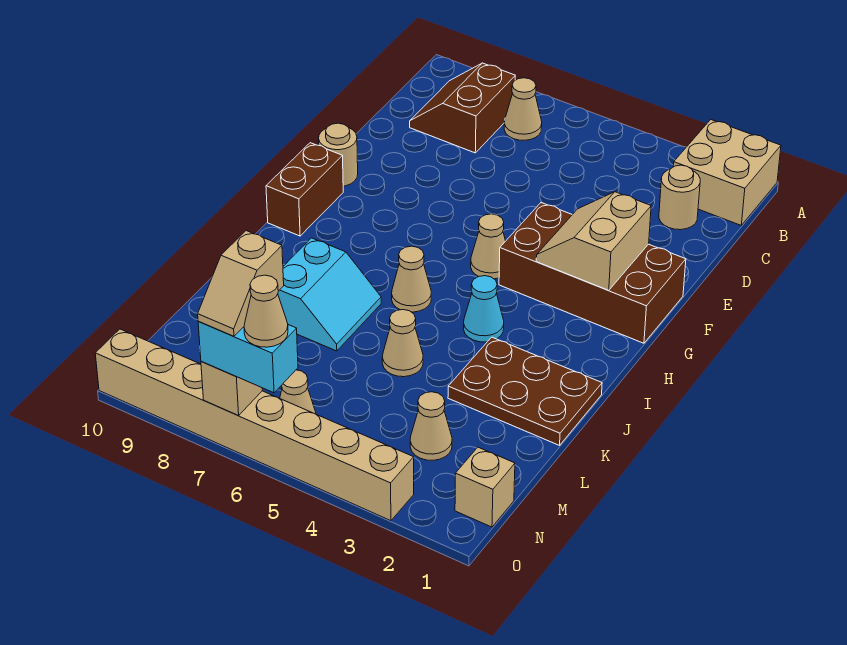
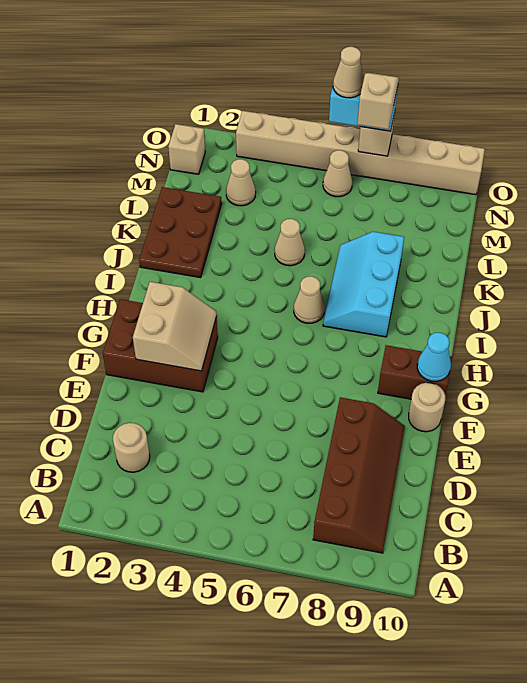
tan brick A1:B2 level 1 -> none
tan cone B7 level 1 -> none
brown slope B8:C9 level 1 top 8 -> brown slope B8:E9 level 1 top 8
brown brick F1:G4 level 1 -> brown brick F1:G3 level 1
tan cone G5 level 1 -> none
brown brick G10:H10 level 1 -> brown brick G9:G10 level 1
cyan cone I4 level 1 -> cyan cone G10 level 2
brown plate J1:K3 level 1 -> brown plate J1:L2 level 1
cyan slope J7:K8 level 1 top 8 -> cyan slope I7:K8 level 1 top 8

